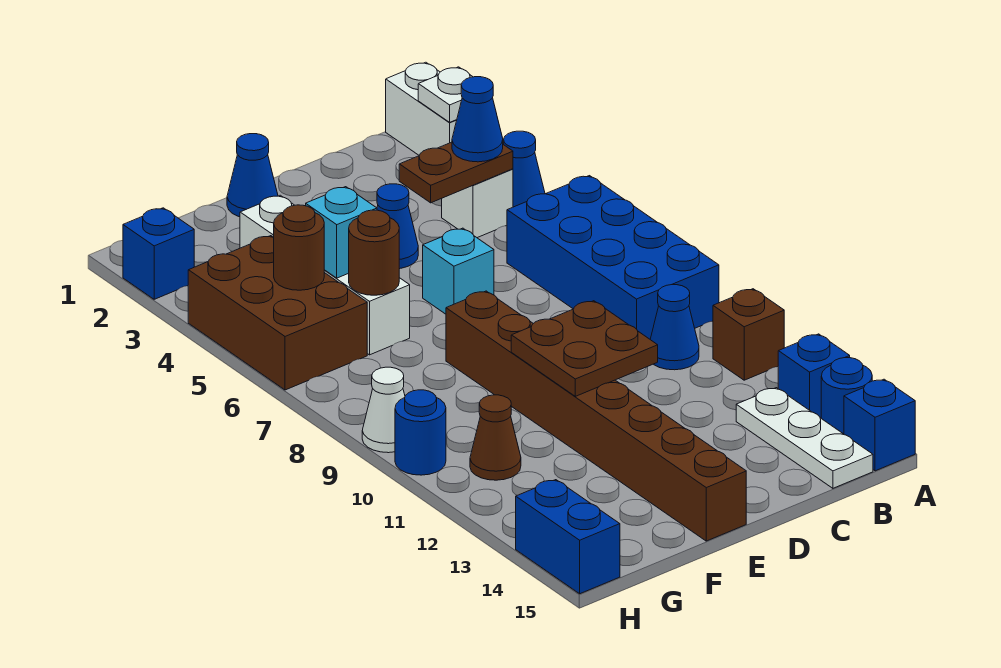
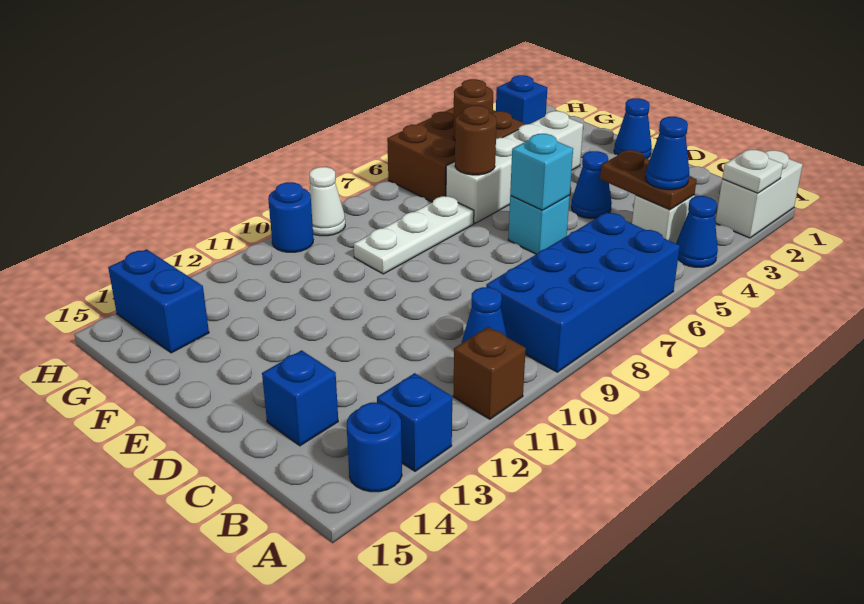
blue brick A15 level 1 -> blue brick C14 level 1
white plate B13:B15 level 1 -> white plate F7:F9 level 1
brown plate D10:E11 level 2 -> none
brown brick E8:E15 level 1 -> none
cyan brick F5 level 2 -> cyan brick D6 level 2
brown cone G11 level 1 -> none
blue brick H14:H15 level 1 -> blue brick G14:H14 level 1

